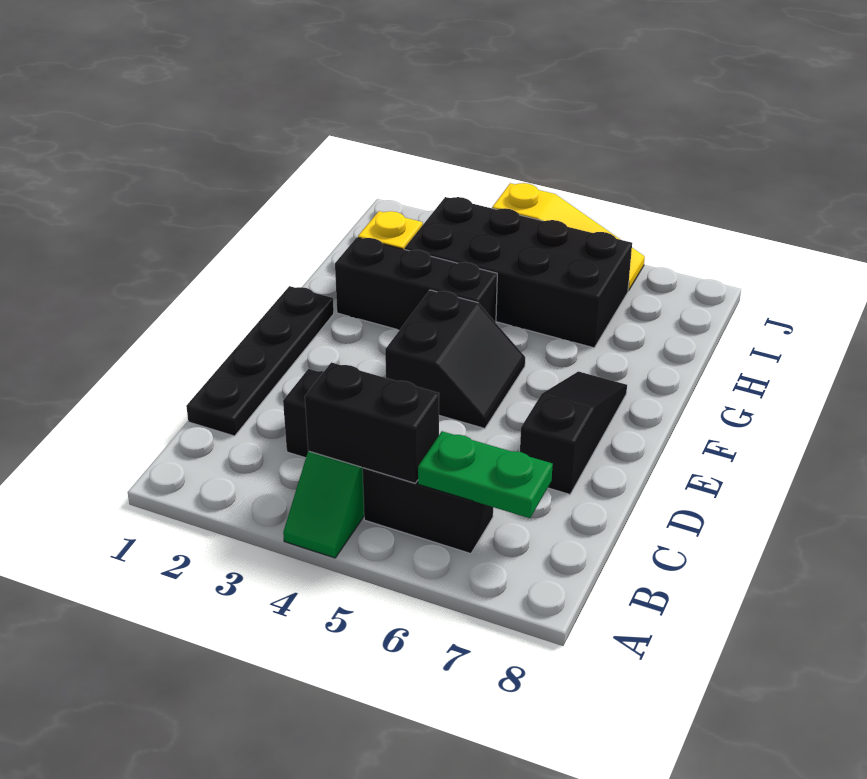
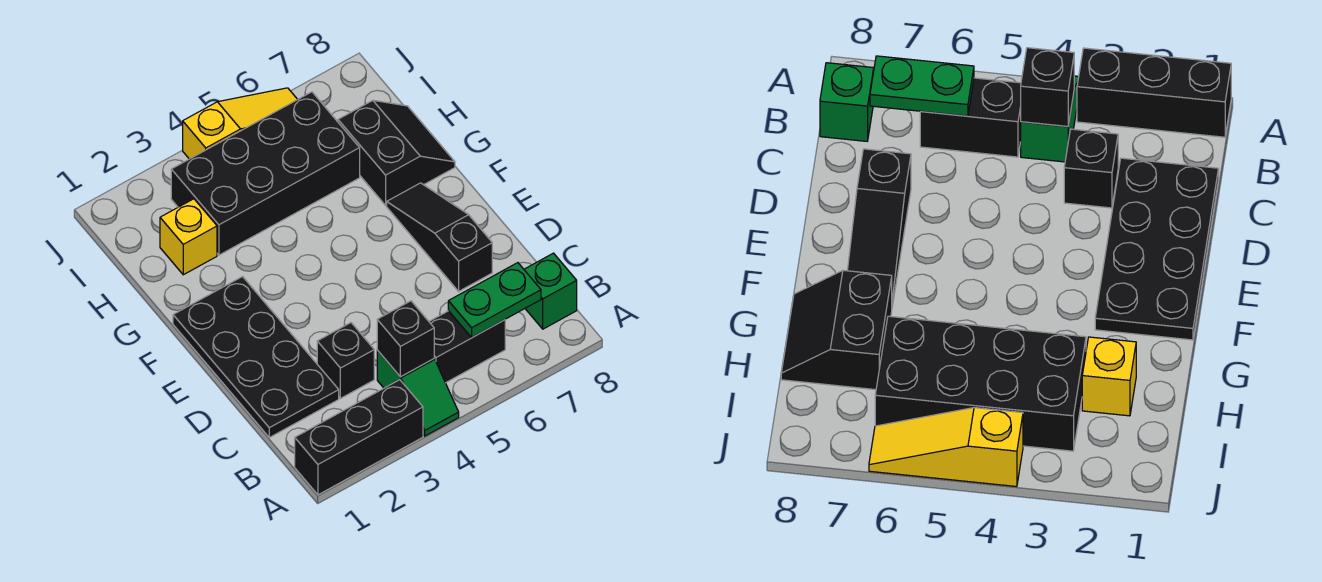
black brick B4:B5 level 2 -> black brick B4 level 2
none -> green brick B8 level 1
black plate C1:F1 level 1 -> black plate C1:F2 level 1
black slope E4:F5 level 1 top 4 -> black slope G7:H8 level 1 top 7
black brick G2:G4 level 1 -> black brick A1:A3 level 1

